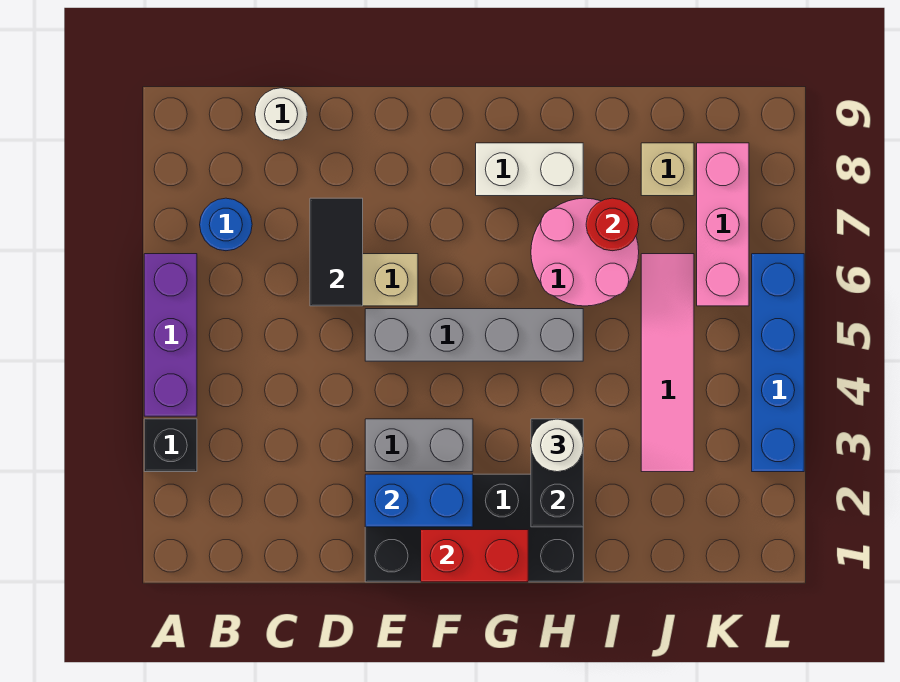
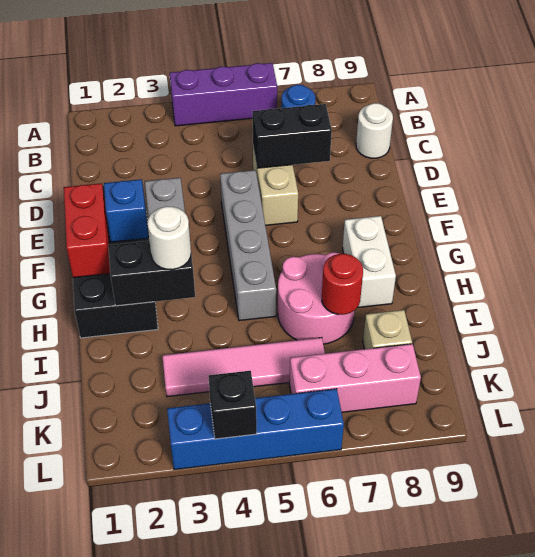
black brick A3 level 1 -> black brick L4 level 2
black tile D6:D7 level 2 -> black brick D6:D7 level 2
blue brick E2:F2 level 2 -> blue brick F2 level 2

